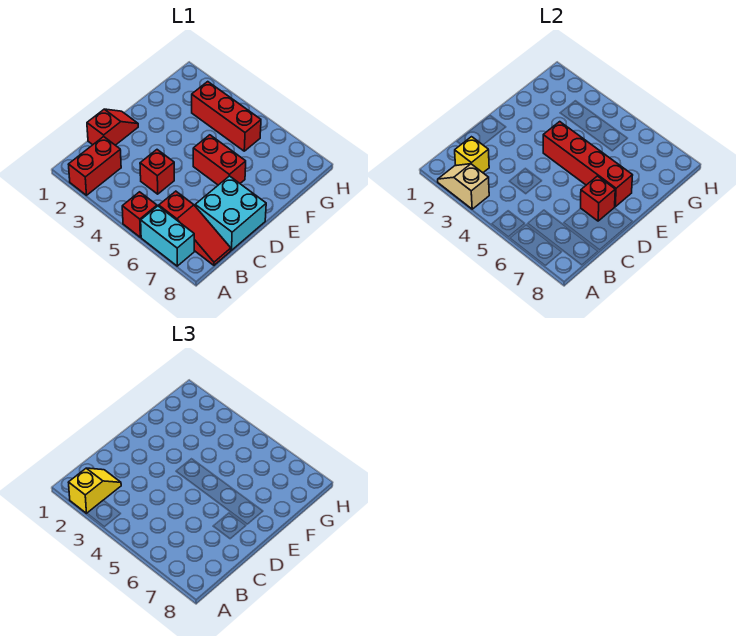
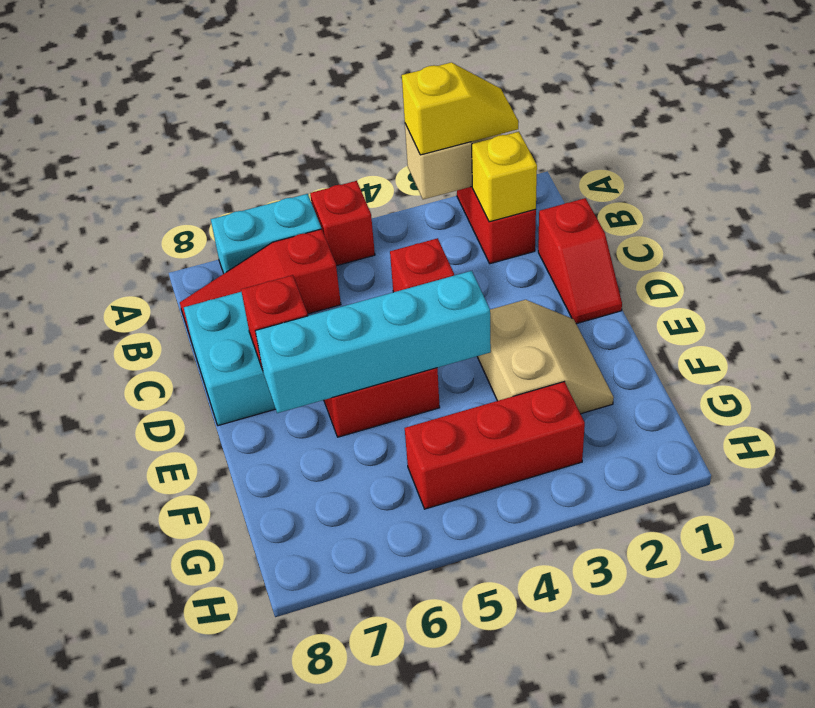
yellow slope A2:B2 level 3 top A -> yellow slope A2:A3 level 3 top 3
none -> tan slope E2:F3 level 1 top 3
red brick E4:E7 level 2 -> cyan brick E4:E7 level 2

